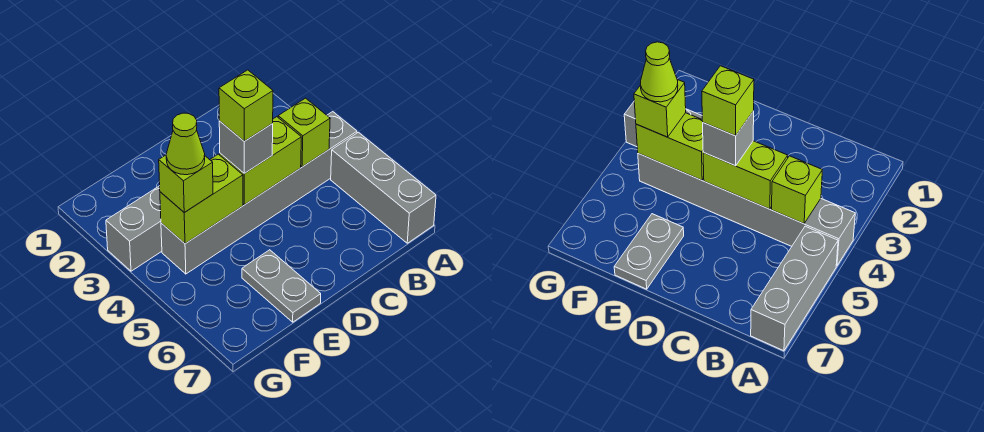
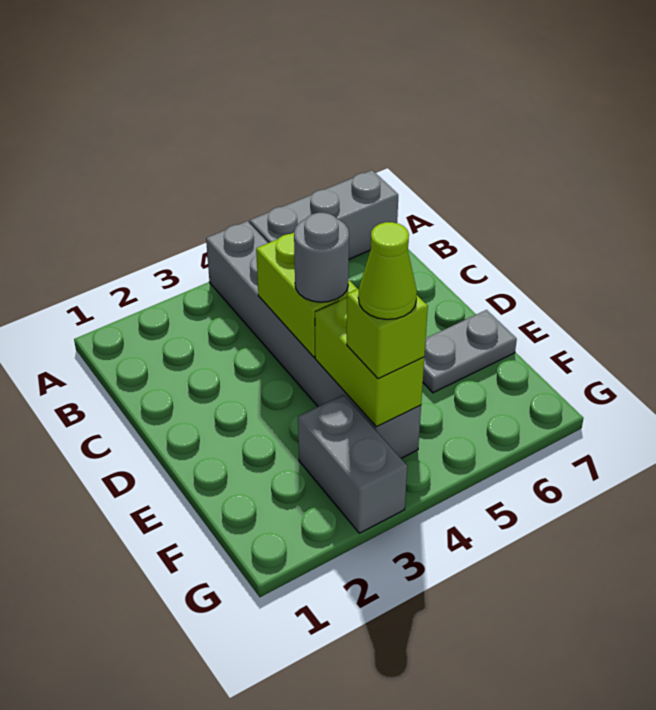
lime brick B4 level 2 -> none
grey brick D4 level 3 -> grey round brick D4 level 3
lime brick D4 level 4 -> none

